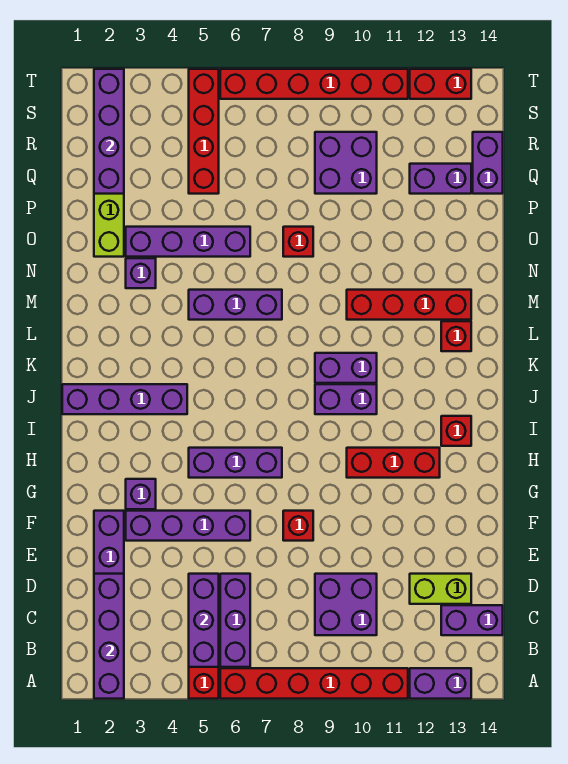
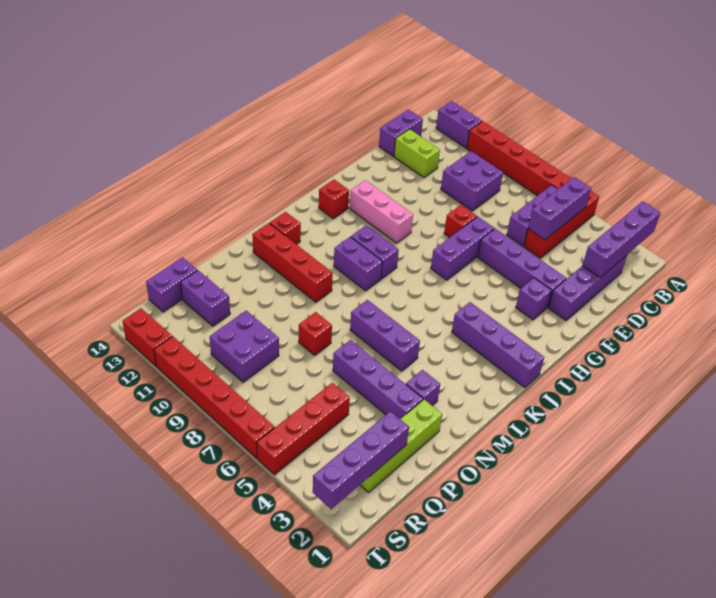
purple brick C13:C14 level 1 -> purple brick C14:D14 level 1
purple brick H5:H7 level 1 -> purple brick F7:H7 level 1
red brick H10:H12 level 1 -> pink brick H10:H12 level 1

